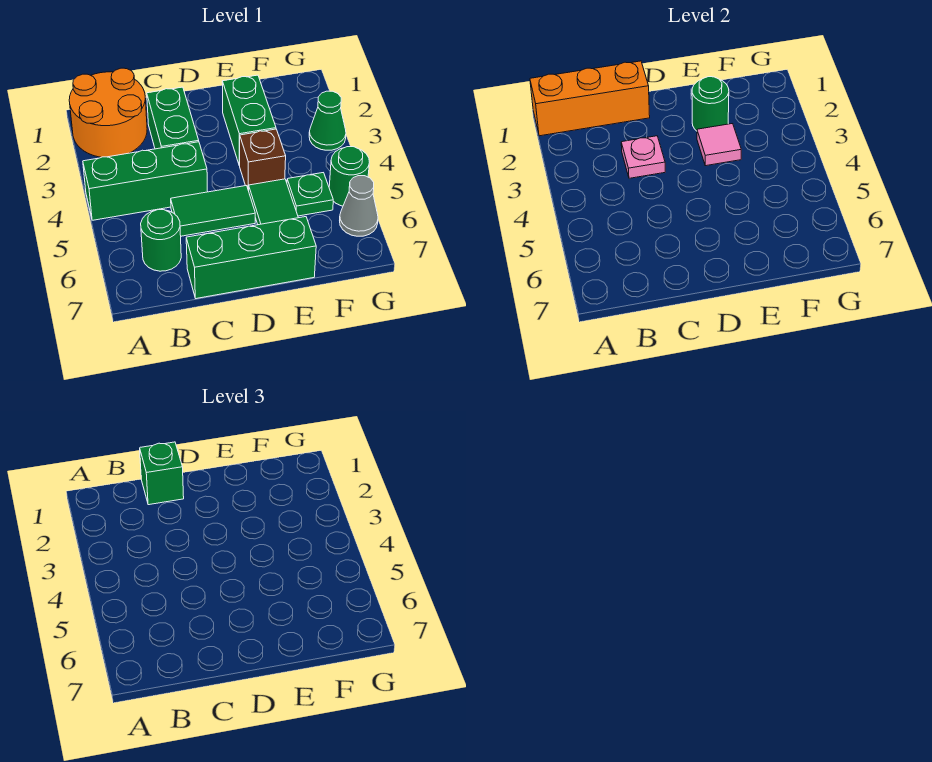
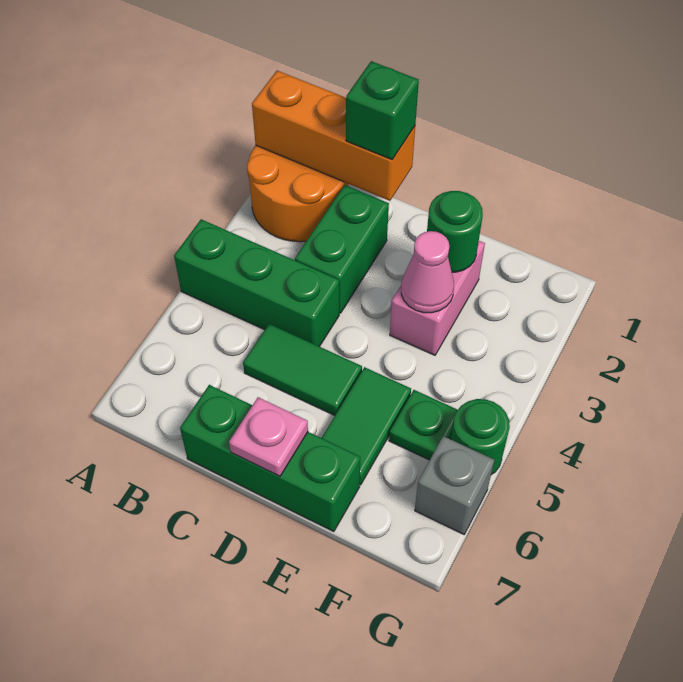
green round brick B6 level 1 -> none
pink plate C3 level 2 -> pink plate D7 level 2
green brick E2:E3 level 1 -> pink brick E2:E3 level 1
pink tile E3 level 2 -> pink cone E3 level 2
brown brick E4 level 1 -> none
green cone G3 level 1 -> none
grey cone G6 level 1 -> grey brick G6 level 1

